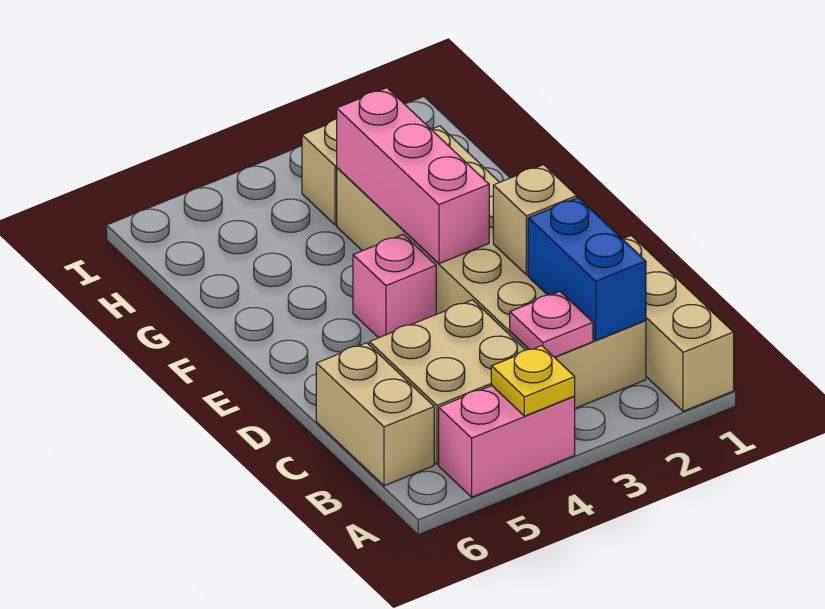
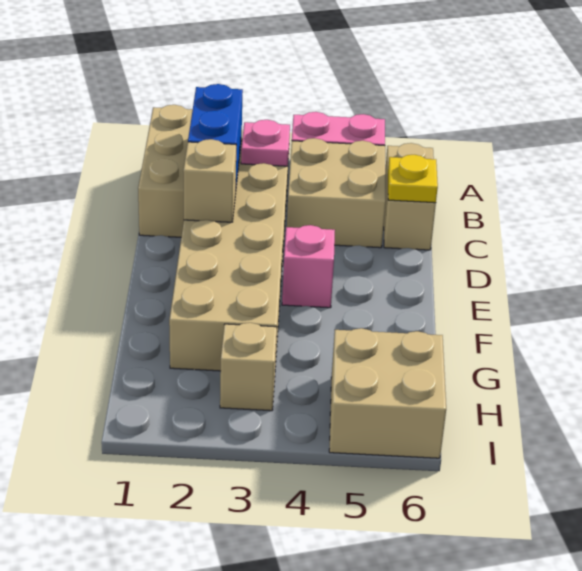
yellow plate A4 level 2 -> yellow plate C6 level 2
pink brick E3:G3 level 2 -> none
none -> tan brick H5:I6 level 1

